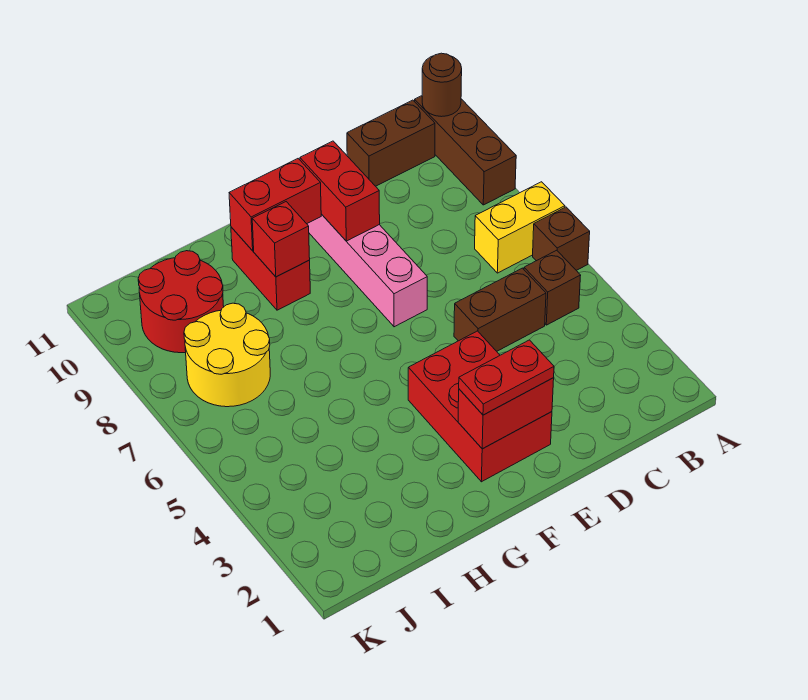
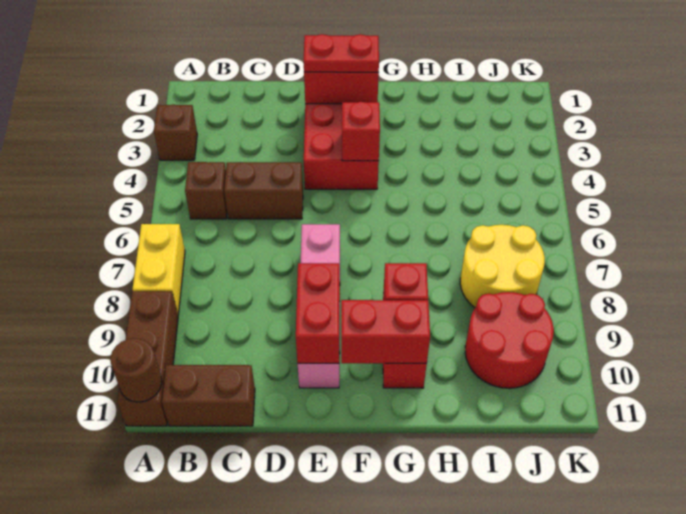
brown brick A6 level 1 -> brown brick A3 level 1
yellow brick A7:B7 level 1 -> yellow brick A7:A8 level 1
none -> red brick F4 level 2

